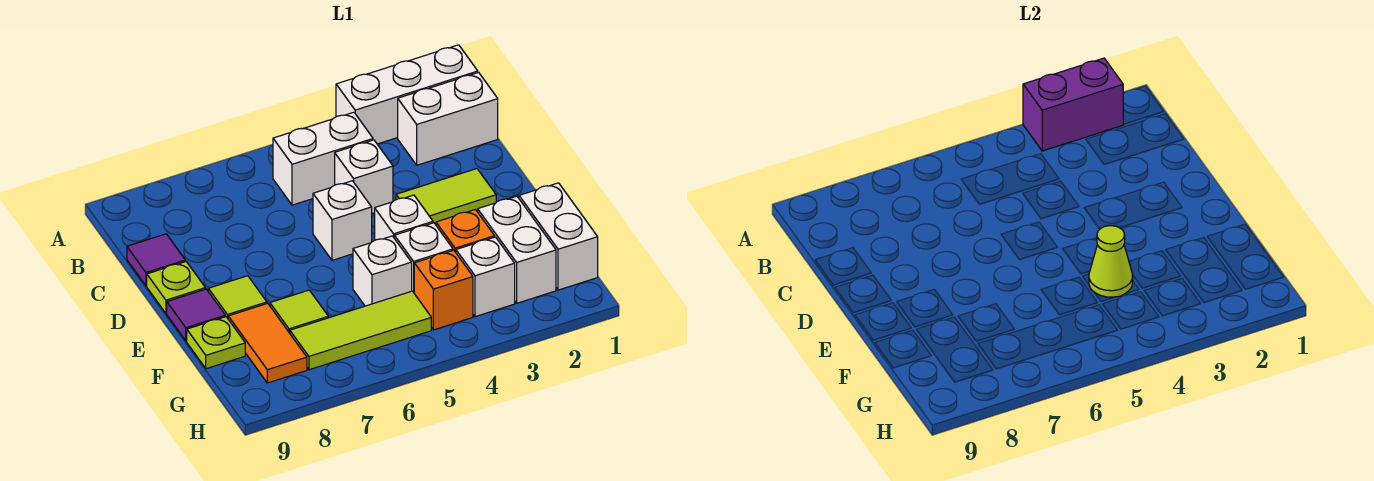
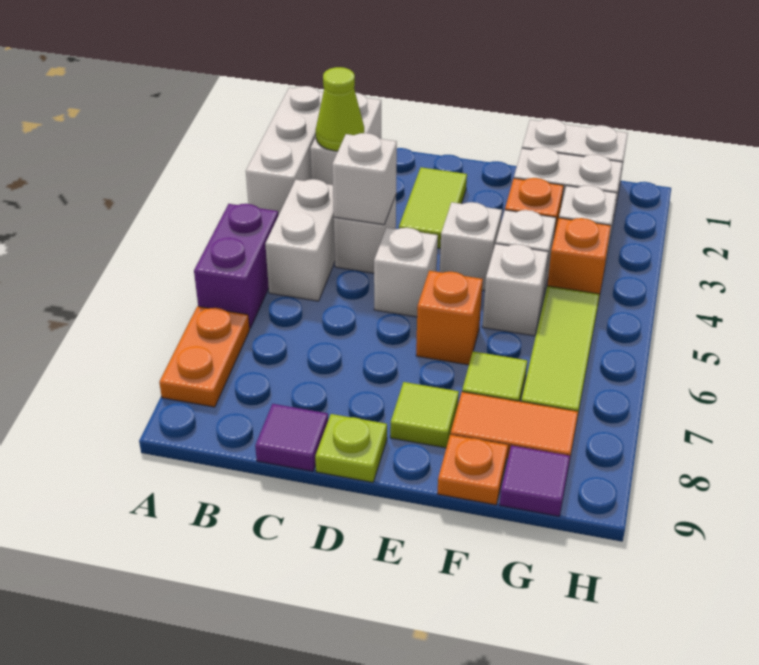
purple brick A2:A3 level 2 -> purple brick A5:A6 level 1
none -> orange plate A7:A8 level 1
none -> white brick C4 level 2
none -> orange brick E6 level 1
purple tile E9 level 1 -> purple tile G9 level 1
lime cone F4 level 2 -> lime cone B2 level 2
lime plate F9 level 1 -> orange plate F9 level 1

